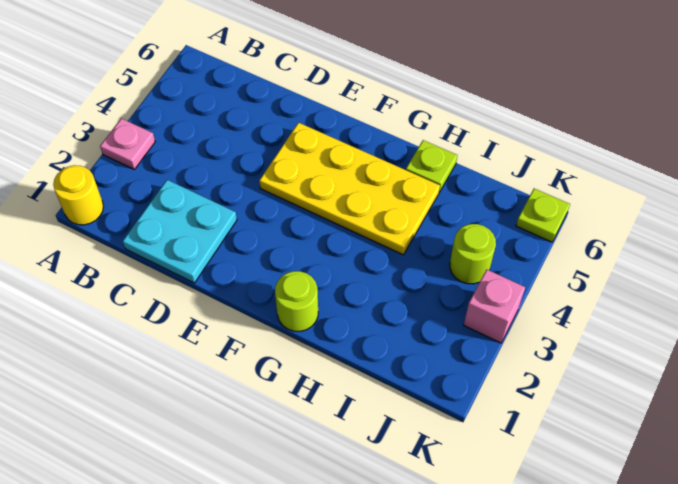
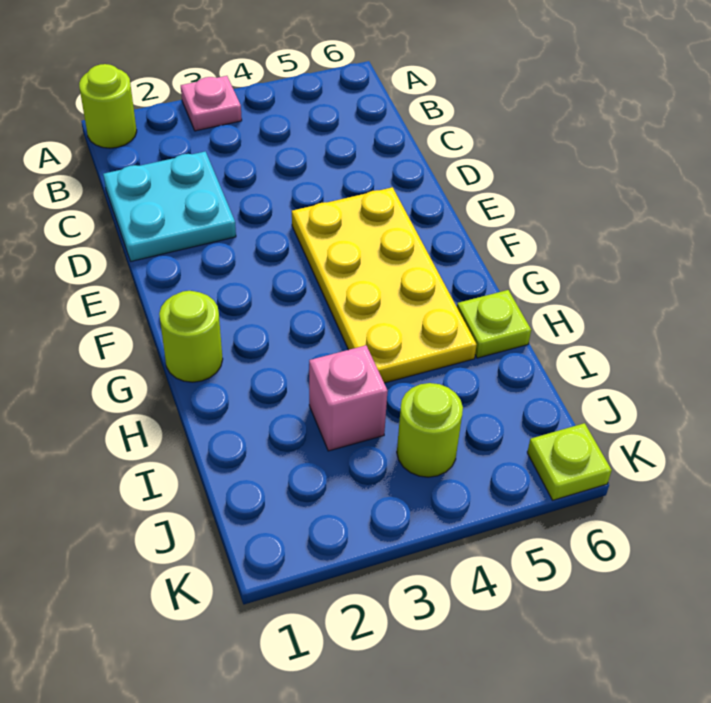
yellow round brick A1 level 1 -> lime round brick A1 level 1
pink brick K3 level 1 -> pink brick I3 level 1

